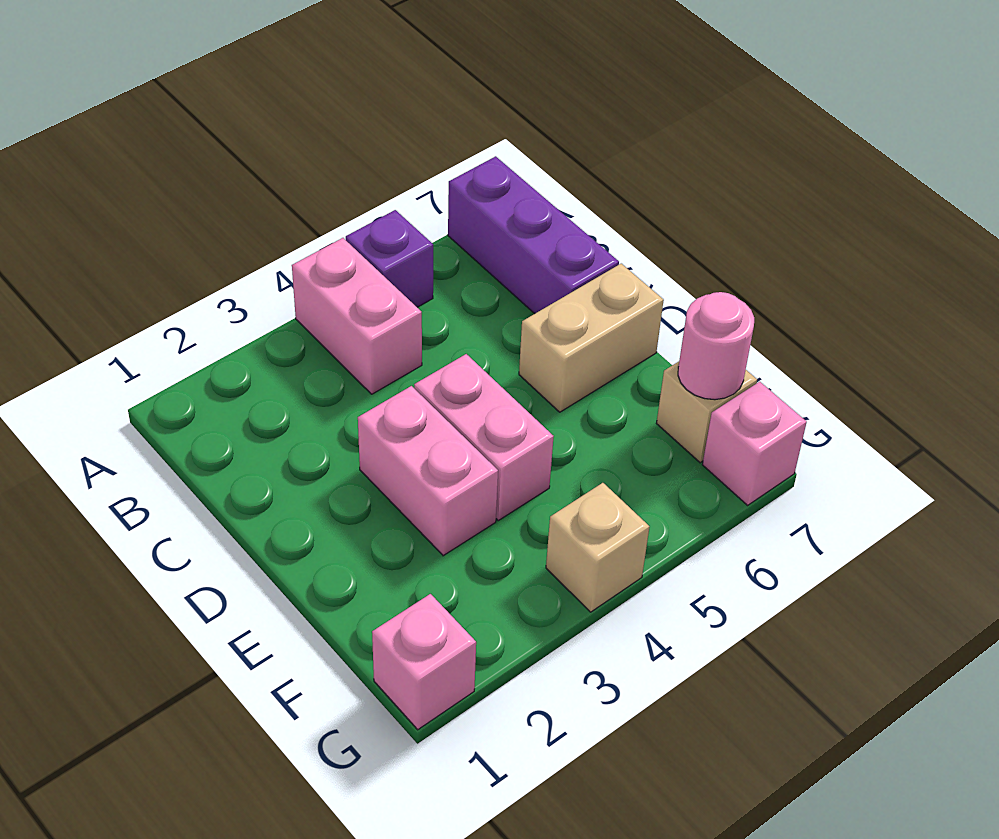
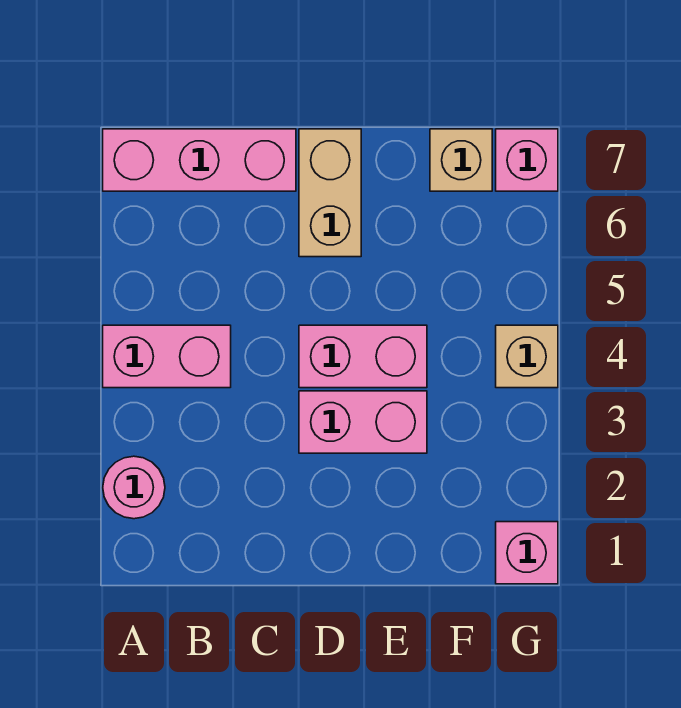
purple brick A5 level 1 -> none
purple brick A7:C7 level 1 -> pink brick A7:C7 level 1
pink round brick F7 level 2 -> pink round brick A2 level 1

